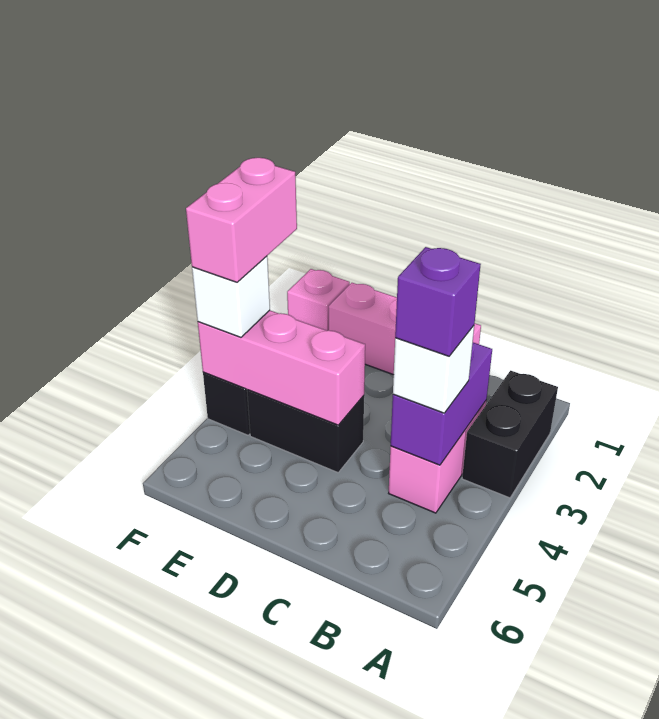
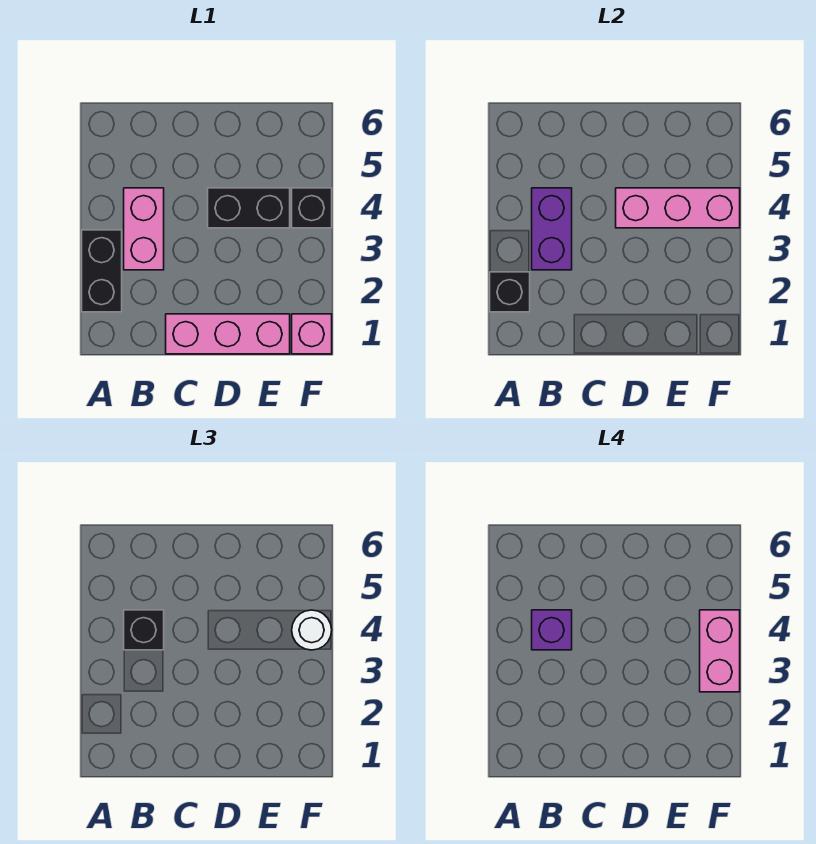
none -> black brick A2 level 2
white brick B4 level 3 -> black brick B4 level 3
white brick F4 level 3 -> white round brick F4 level 3

